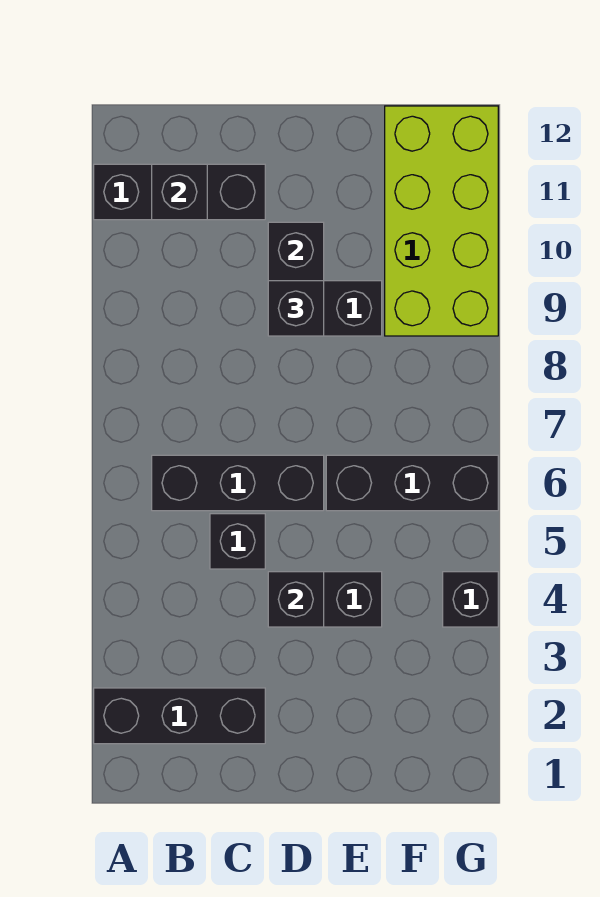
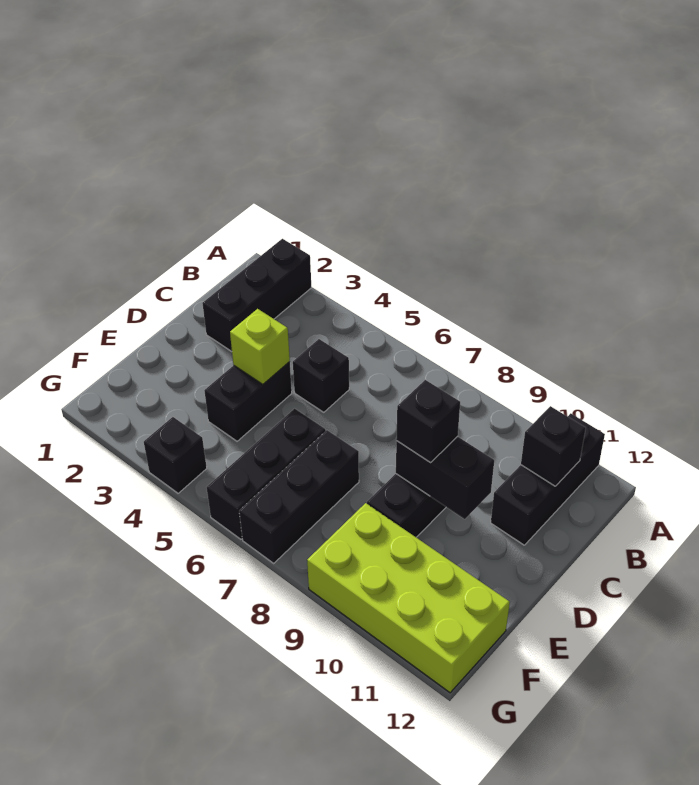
black brick B6:D6 level 1 -> black brick E7:G7 level 1
black brick D4 level 2 -> lime brick D4 level 2

